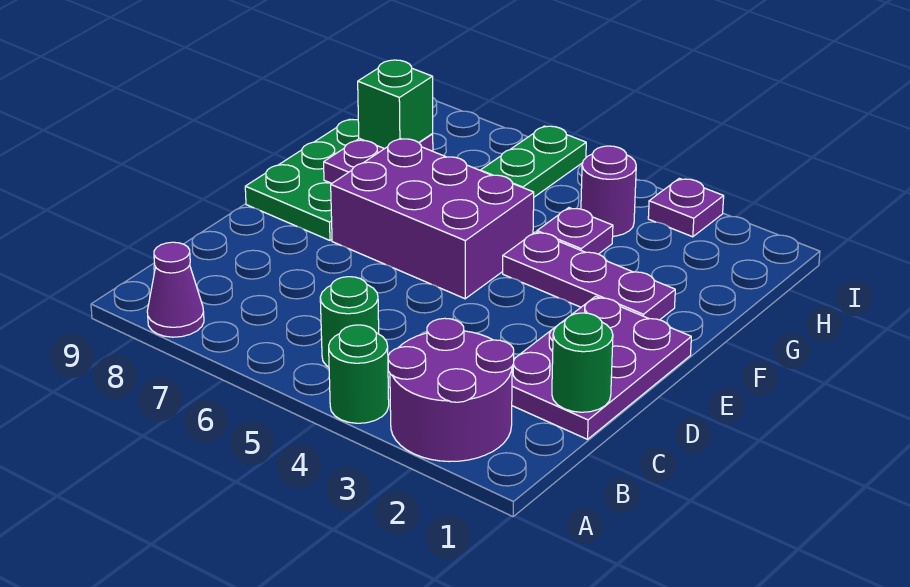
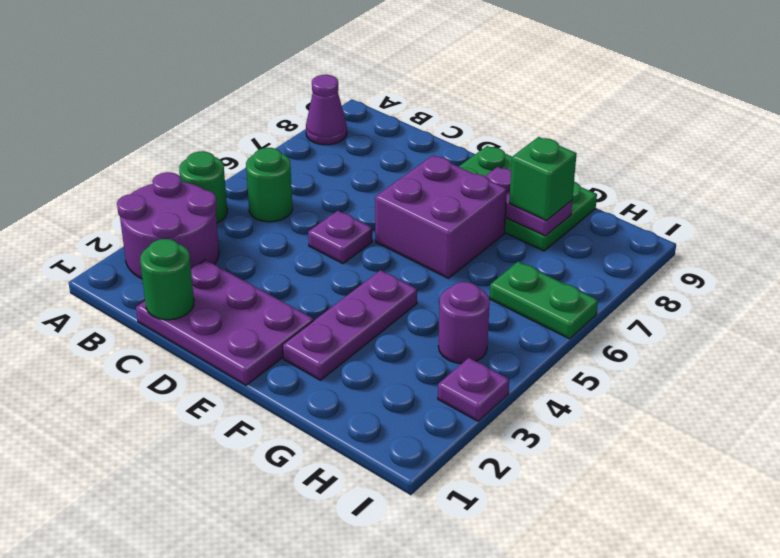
purple brick E5:F7 level 1 -> purple brick E6:F7 level 1
purple plate G4 level 1 -> purple plate D5 level 1

